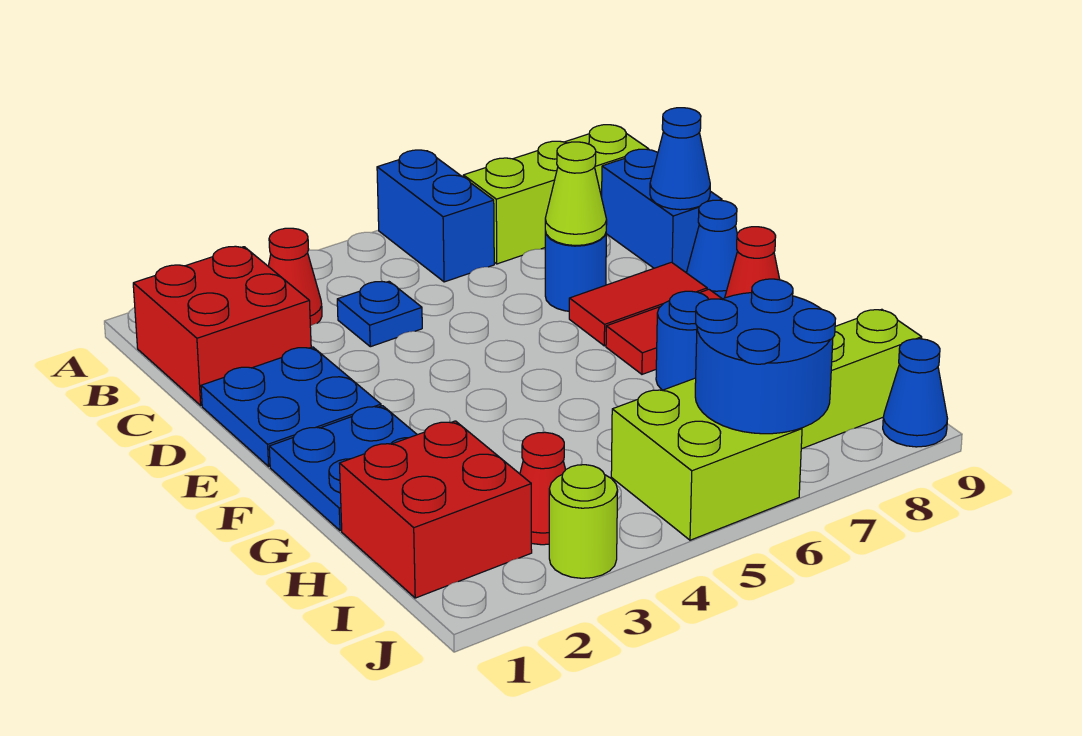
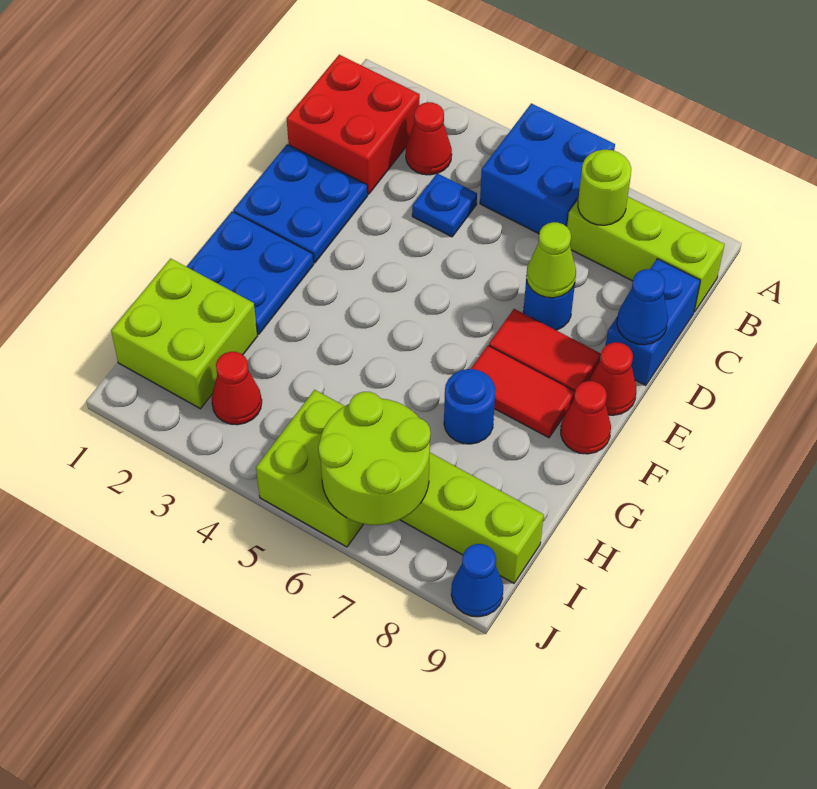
blue brick A6:B6 level 1 -> blue brick A5:B6 level 1
blue cone E9 level 1 -> red cone E9 level 1
red brick H1:I2 level 1 -> lime brick H1:I2 level 1
blue round brick I6:J7 level 2 -> lime round brick I6:J7 level 2
lime round brick J3 level 1 -> lime round brick B7 level 2

